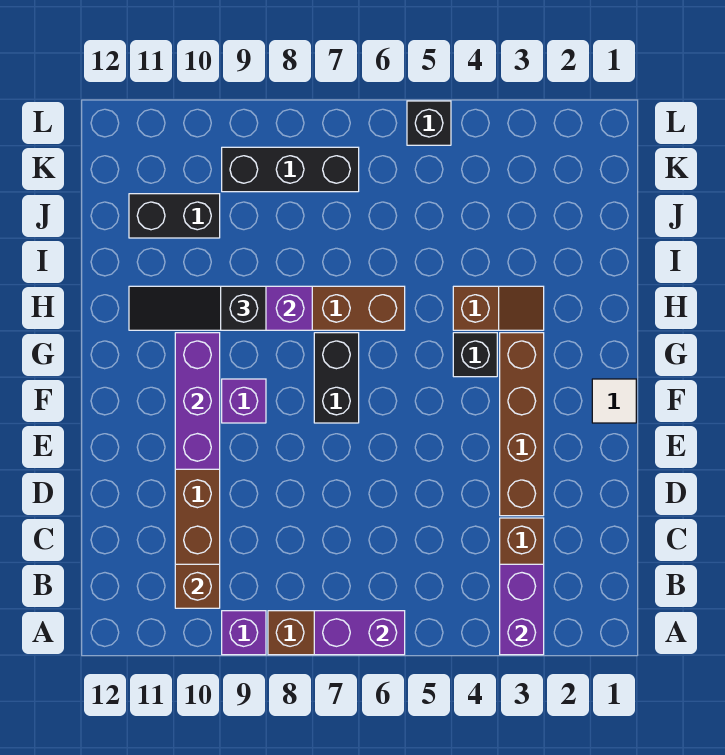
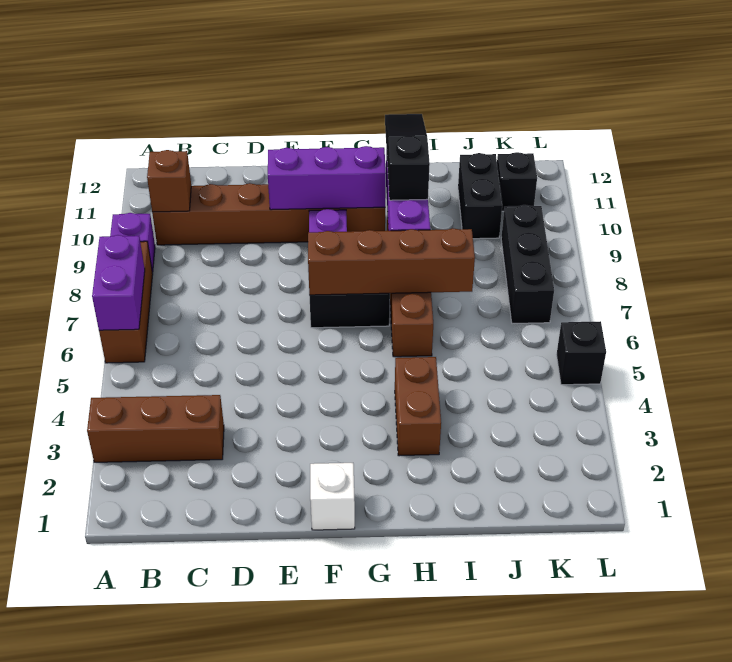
purple brick A3:B3 level 2 -> none
brown brick D3:G3 level 1 -> brown brick F7:I7 level 2
white tile F1 level 1 -> white brick F1 level 1
black brick G4 level 1 -> black brick K11 level 1
brown slope H3:H4 level 1 top 4 -> brown brick H3:H4 level 1

